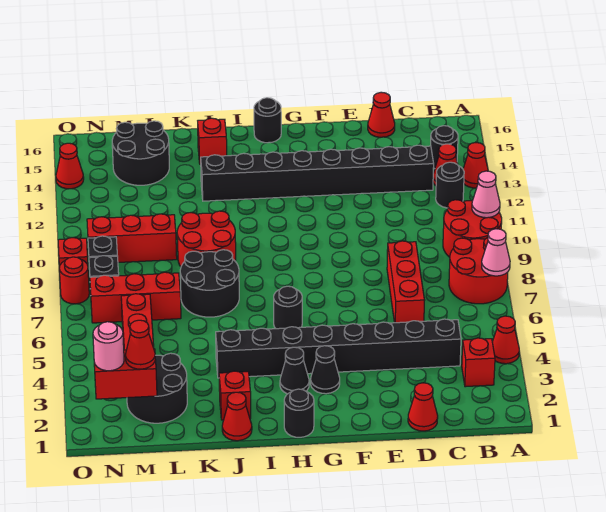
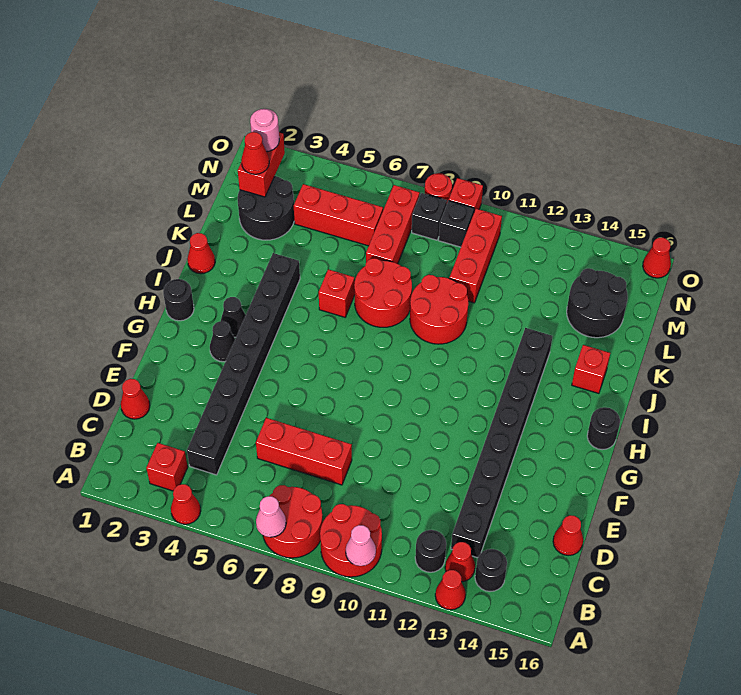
black round brick H6 level 1 -> none
red brick J2 level 1 -> red brick J6 level 1
black round brick J7:K8 level 1 -> red round brick J7:K8 level 1
red cone O14 level 1 -> red cone O16 level 1

